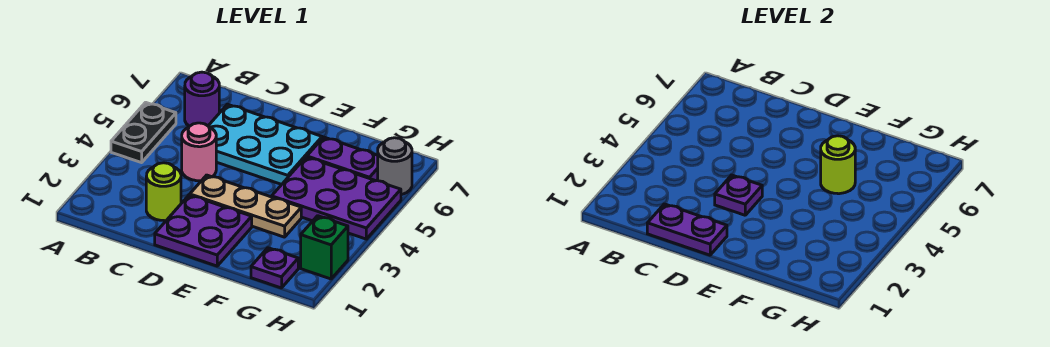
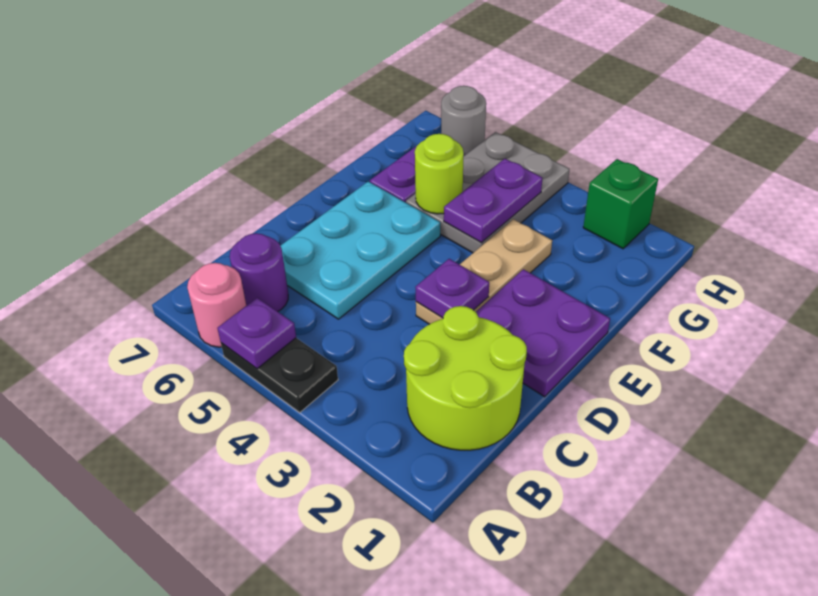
purple plate C1:D1 level 2 -> purple plate F4:G4 level 2
lime round brick C2 level 1 -> lime round brick B1:C2 level 1
pink round brick C4 level 1 -> pink round brick A6 level 1
purple plate F4:H5 level 1 -> grey plate F4:H5 level 1
purple plate G1 level 1 -> purple plate A5 level 2

